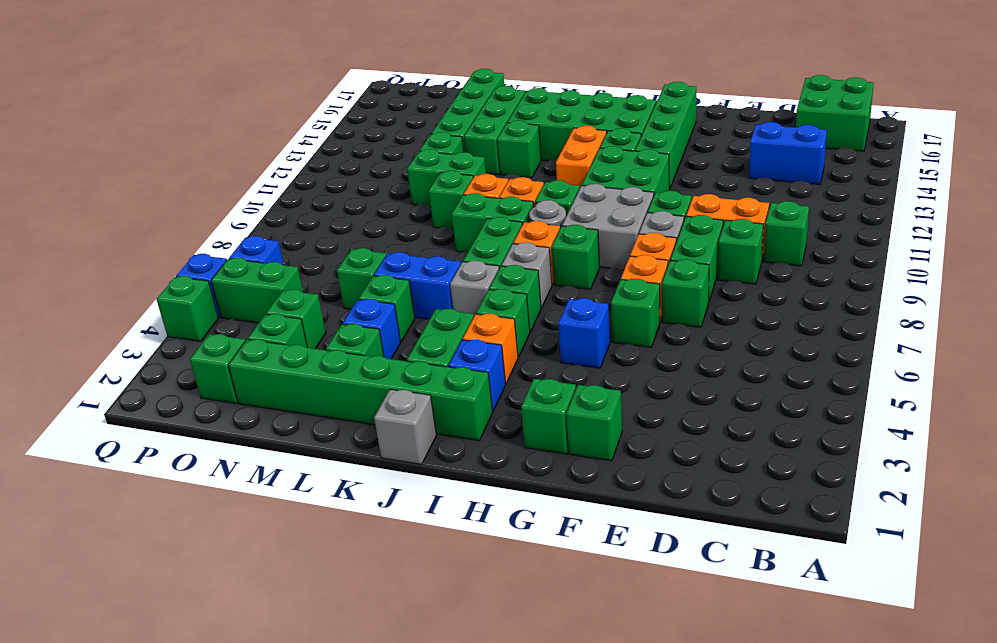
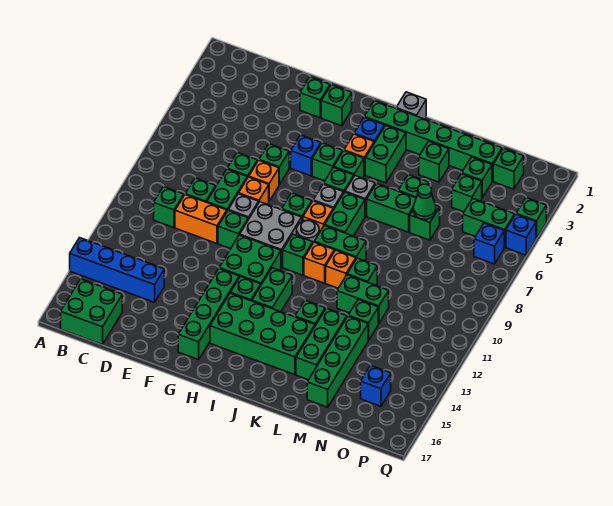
blue brick C14:D14 level 1 -> blue brick A14:D14 level 1
none -> green brick H5 level 1
orange brick I12:I13 level 1 -> green brick I12:I13 level 1
blue brick K6:L6 level 1 -> green brick K6:L6 level 1
blue brick L4 level 1 -> blue brick O15 level 1
none -> green cone M6 level 2

